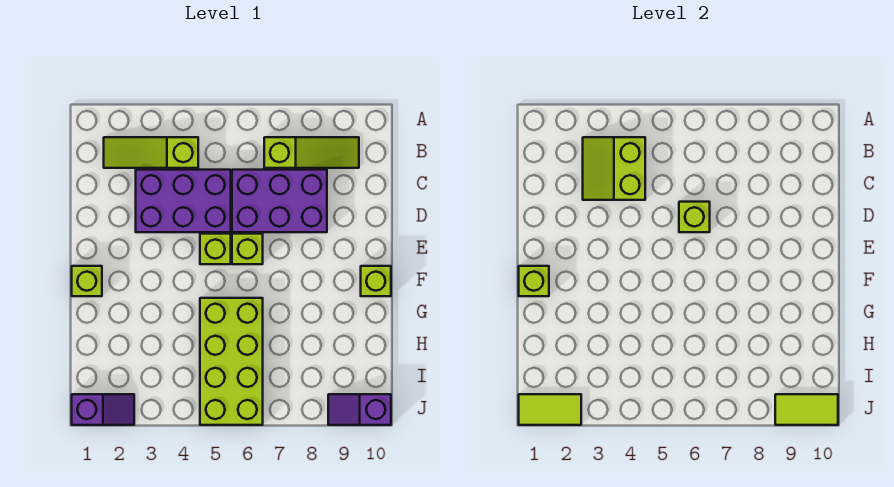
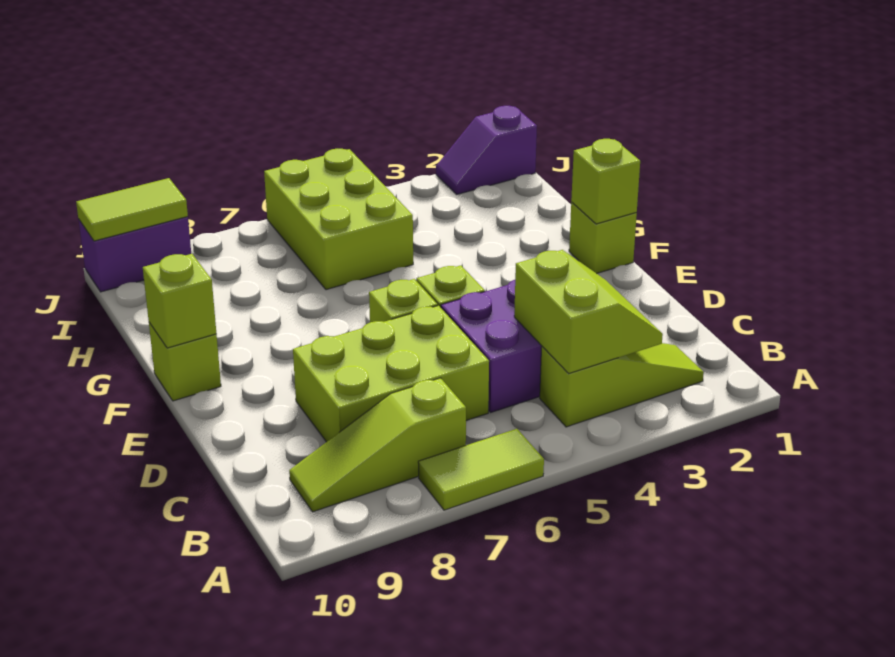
purple brick C6:D8 level 1 -> lime brick C6:D8 level 1
lime brick D6 level 2 -> lime brick F10 level 2
lime brick G5:J6 level 1 -> lime brick H5:J6 level 1
lime tile J1:J2 level 2 -> lime tile A6:A7 level 1
purple slope J9:J10 level 1 top 10 -> purple brick J9:J10 level 1

